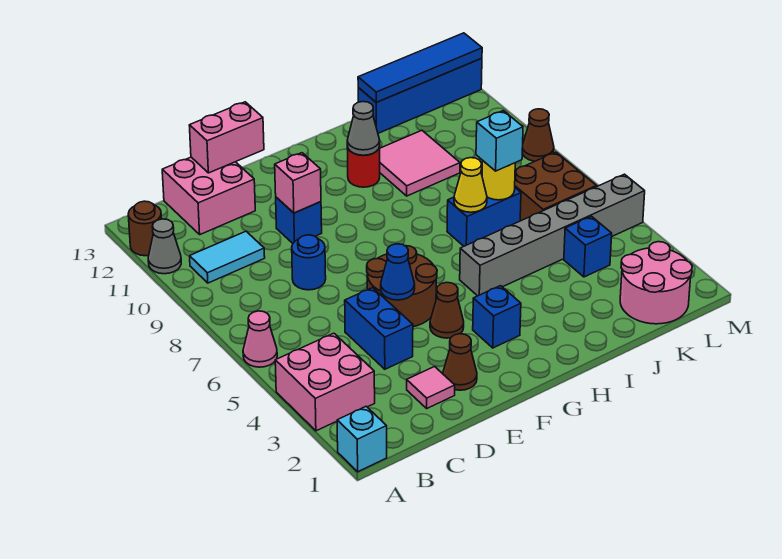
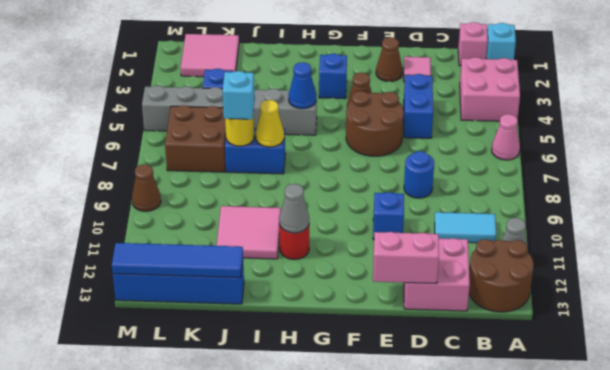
brown round brick A12 level 1 -> brown round brick A12:B13 level 1
blue cone E5 level 2 -> blue cone H5 level 2
pink brick E10 level 2 -> pink brick B1 level 1
pink round brick K1:L2 level 1 -> pink tile K1:L2 level 1

